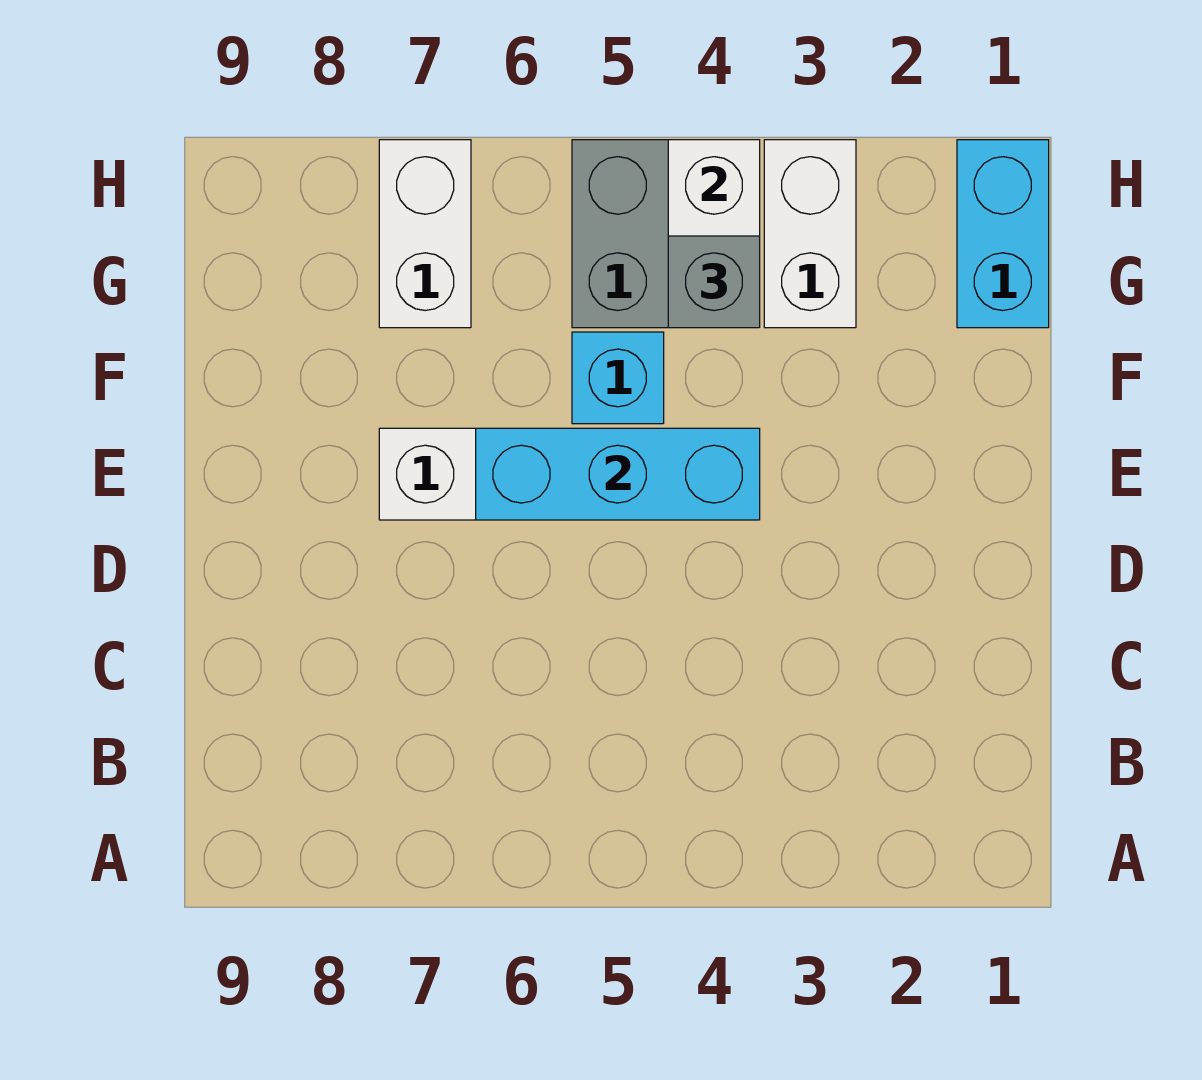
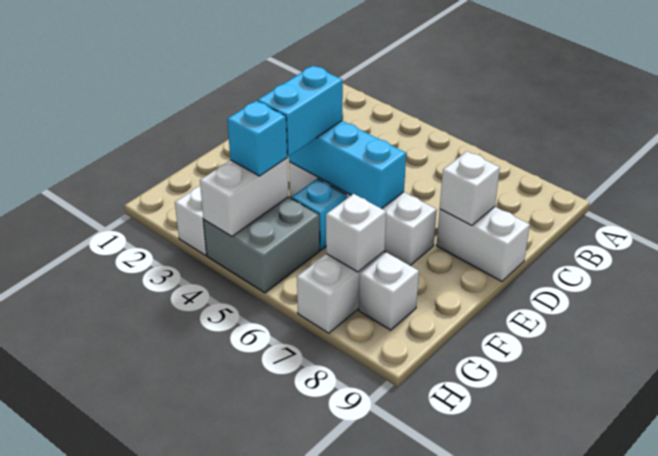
none -> white brick D8:D9 level 1
none -> white brick D8 level 2
cyan brick G1:H1 level 1 -> cyan brick E4:F4 level 3
grey brick G4 level 3 -> cyan brick G4 level 3
none -> white brick G7 level 2
none -> white brick G8 level 1

